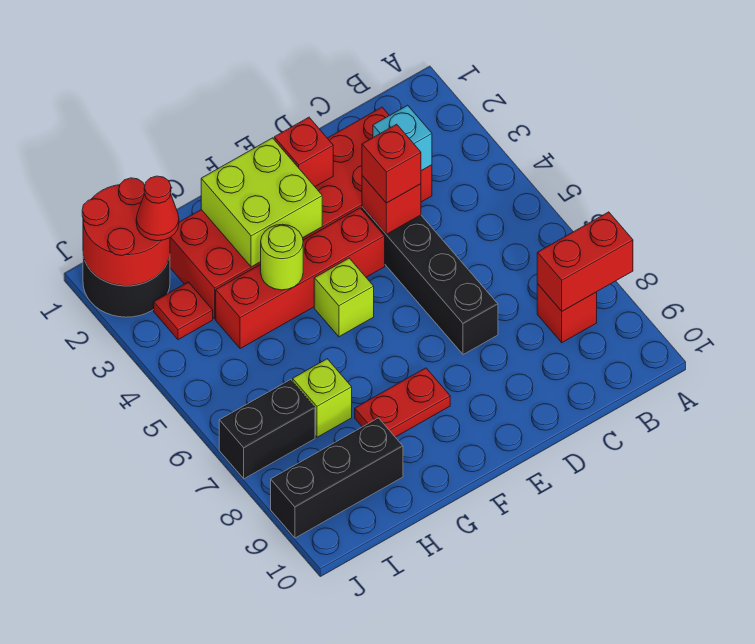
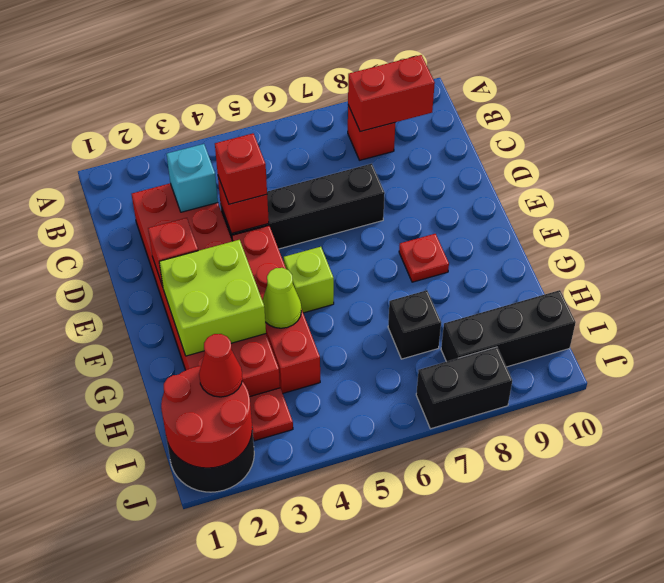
red brick A8:B8 level 2 -> red brick B8:B9 level 2
red plate F8:G8 level 1 -> red plate F8 level 1
lime round brick G4 level 2 -> lime cone G4 level 2
lime brick H7 level 1 -> black brick H7 level 1
black brick H9:J9 level 1 -> black brick I8:I10 level 1
black brick I7:J7 level 1 -> black brick J7:J8 level 1

